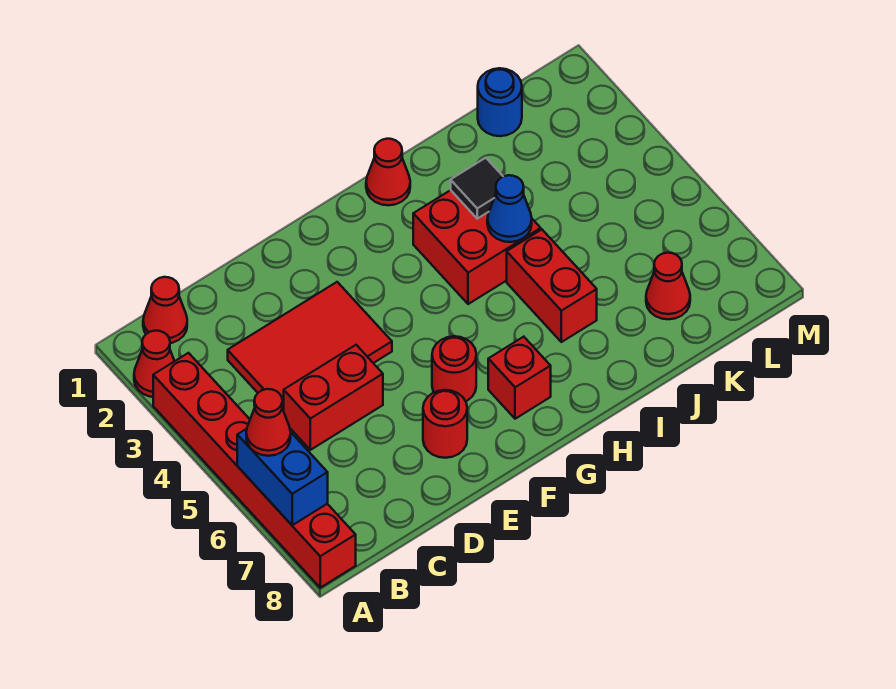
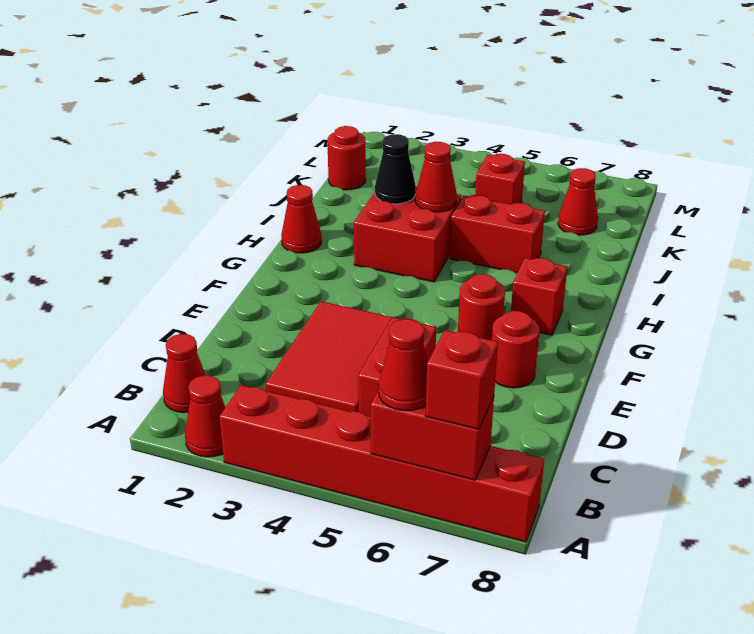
blue brick A6:A7 level 2 -> red brick A6:A7 level 2
none -> red brick A7 level 3
black tile I3 level 2 -> black cone I3 level 2
blue cone I4 level 2 -> red cone I4 level 2
blue round brick K1 level 1 -> red round brick K1 level 1
none -> red brick K5 level 1

